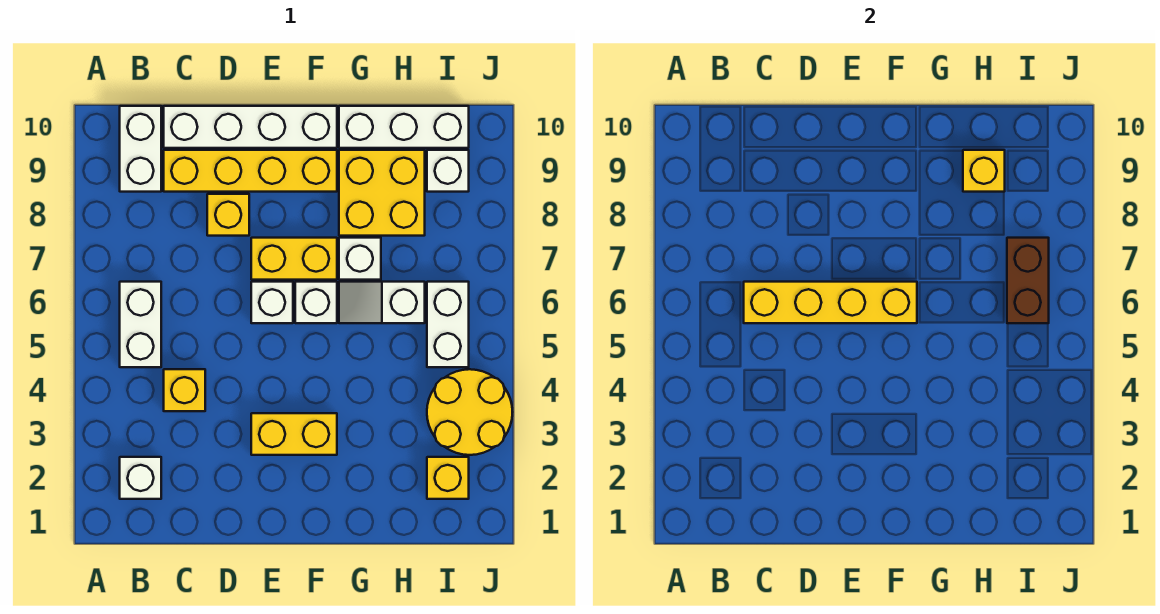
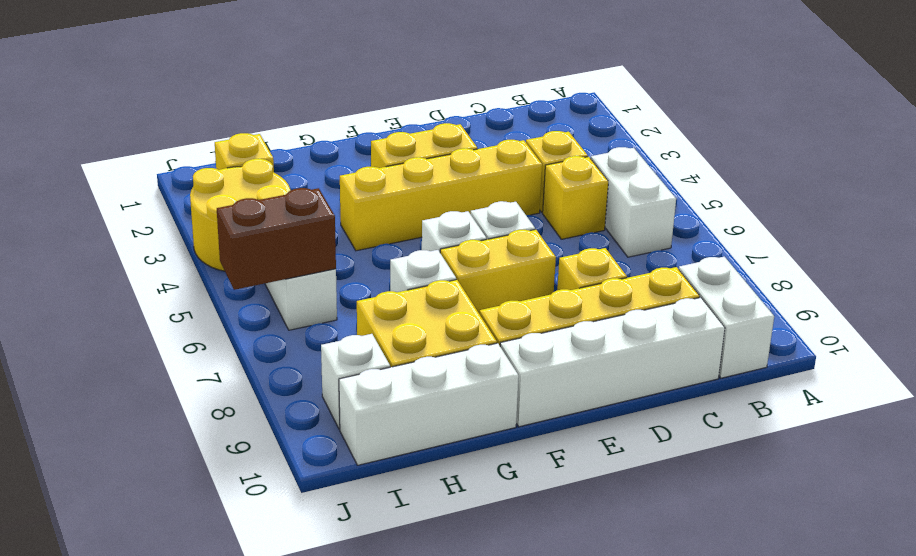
white brick B2 level 1 -> none
yellow brick C6:F6 level 2 -> yellow brick D4:G4 level 1
white slope G6:H6 level 1 top H -> none
yellow brick H9 level 2 -> yellow brick C5 level 1
brown brick I6:I7 level 2 -> brown brick I6:J6 level 2

